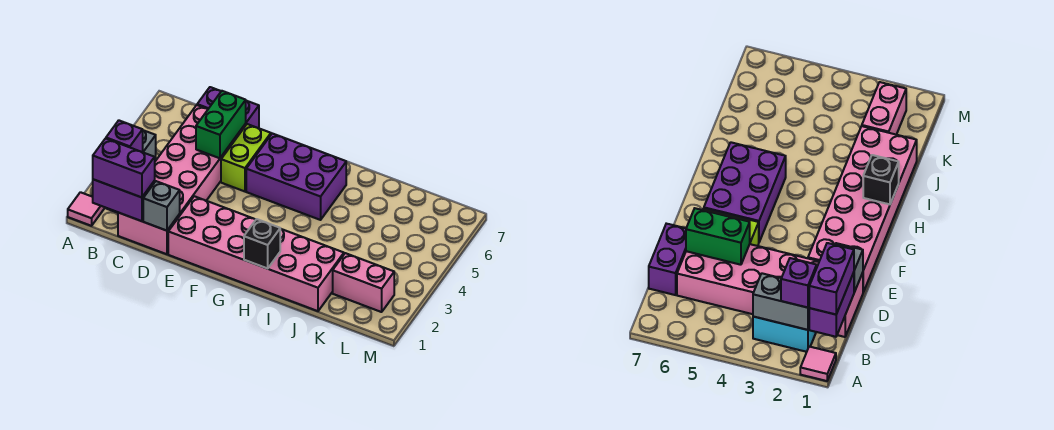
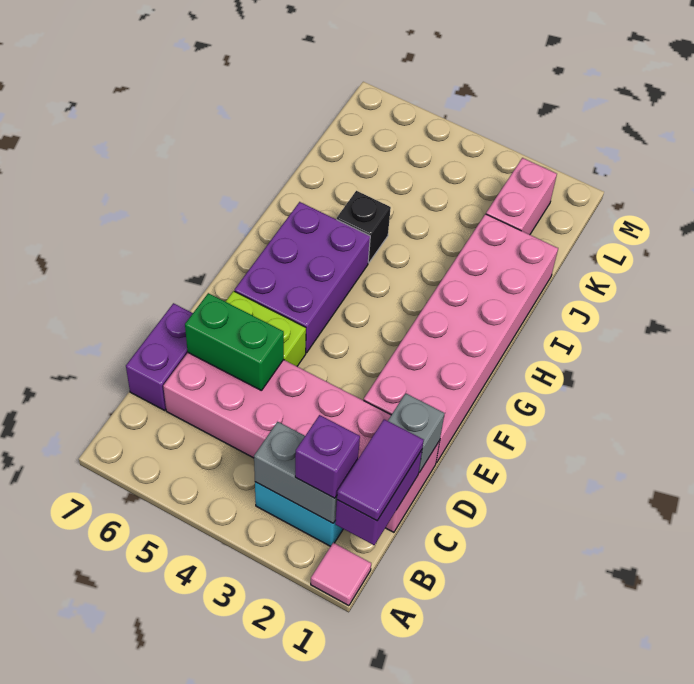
purple brick B1:C1 level 3 -> purple tile B1:C1 level 3
black brick H1 level 2 -> black brick I5 level 1

